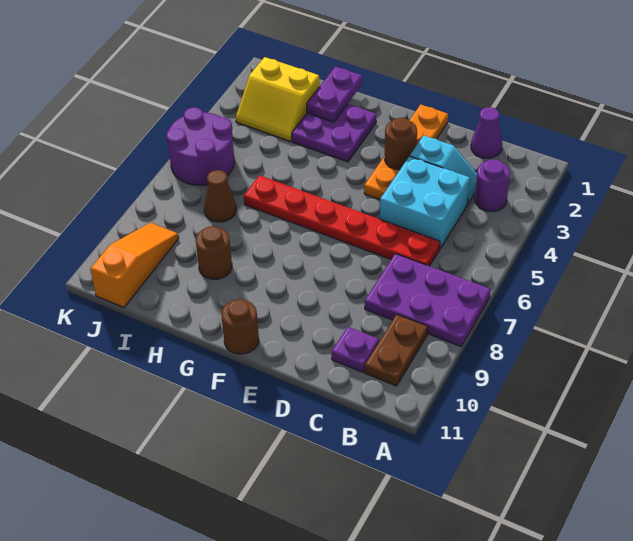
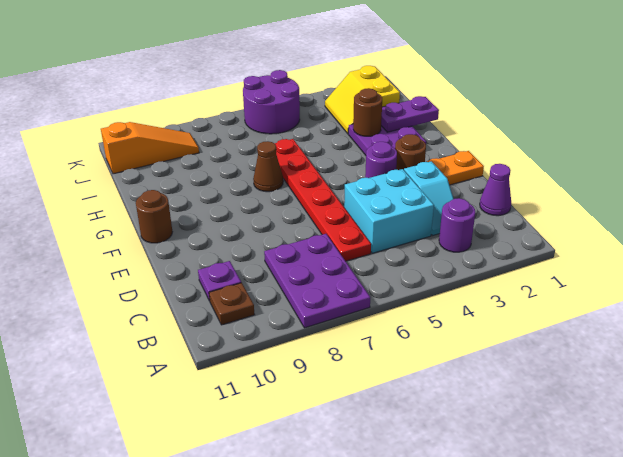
brown plate B9:B10 level 1 -> brown plate B10 level 1
none -> purple round brick E4 level 2
brown round brick H9 level 1 -> brown round brick H3 level 2
brown cone I7 level 1 -> brown cone G7 level 1

